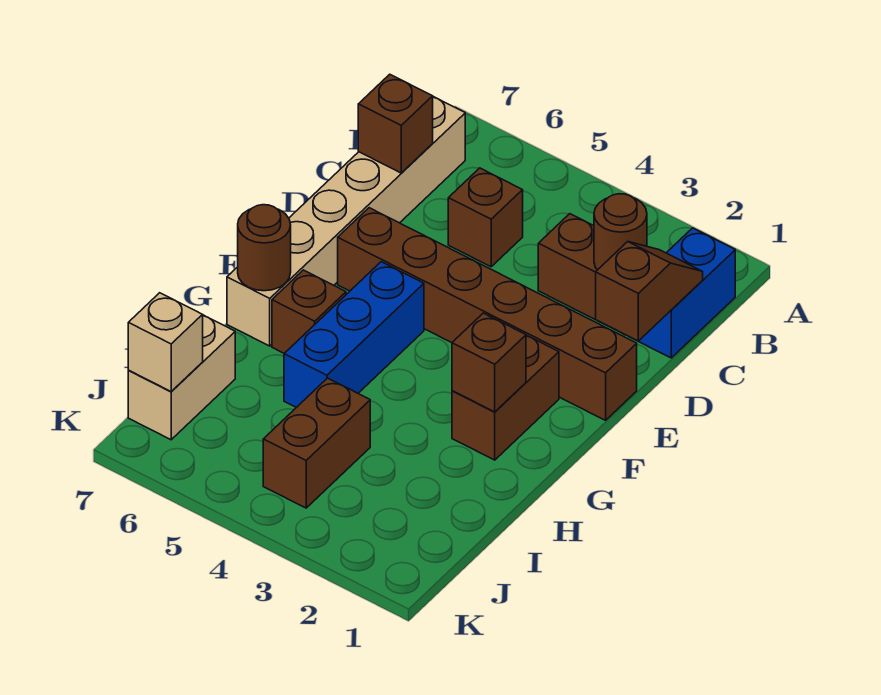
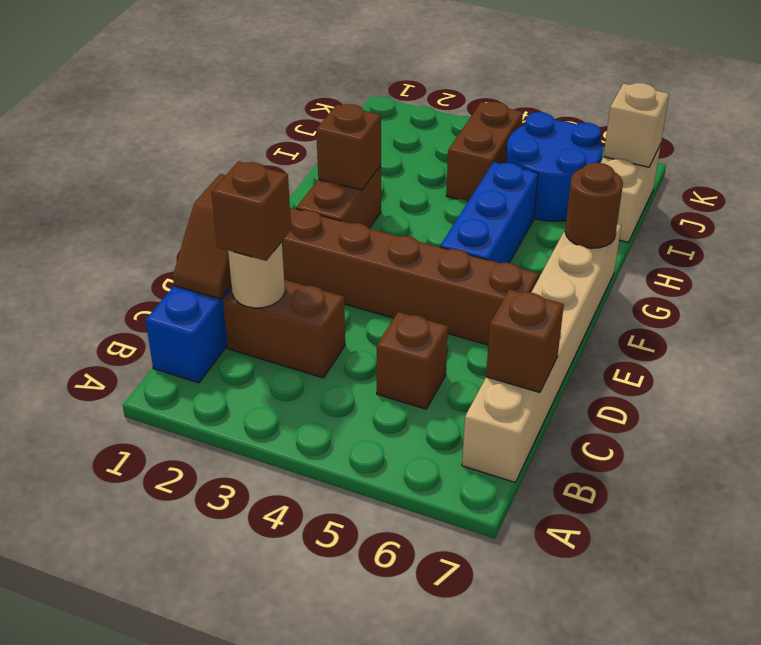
brown round brick C2 level 2 -> tan round brick C2 level 2
brown brick G6 level 1 -> brown brick C2 level 3
none -> blue round brick I5:J6 level 1

